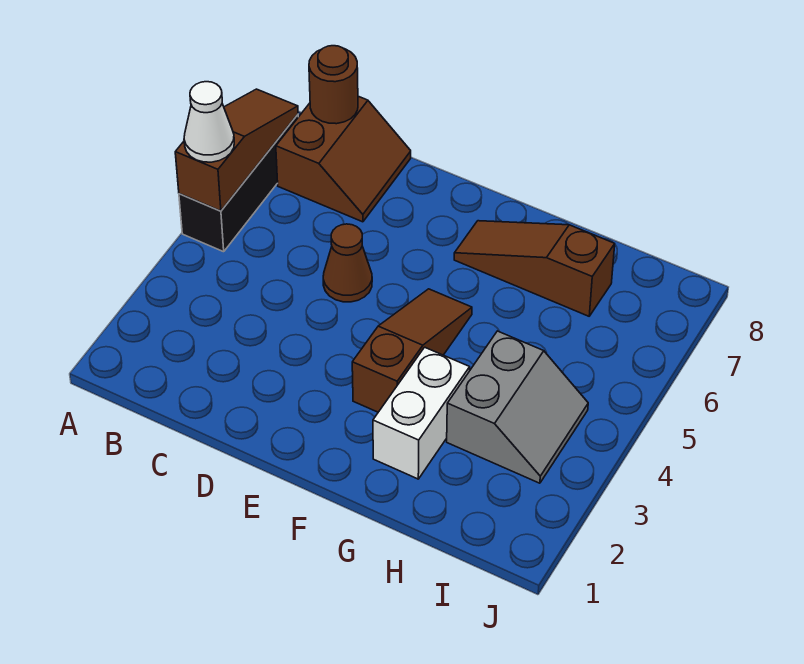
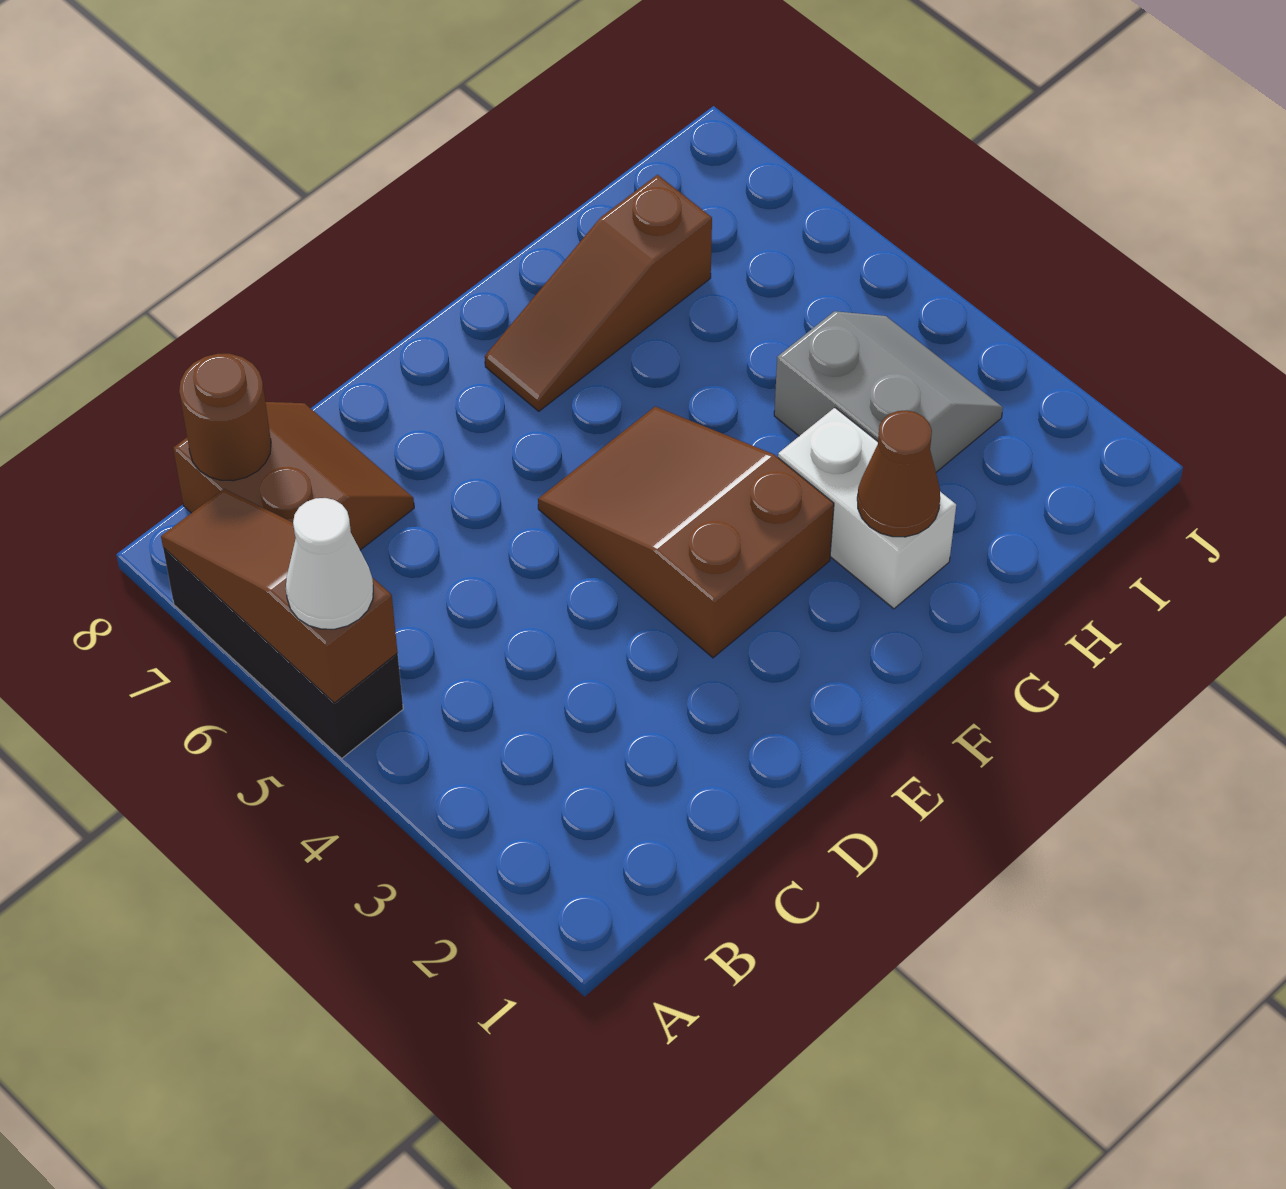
brown cone D5 level 1 -> brown cone G2 level 2
brown slope F3:F5 level 1 top 3 -> brown slope E3:F5 level 1 top 3

